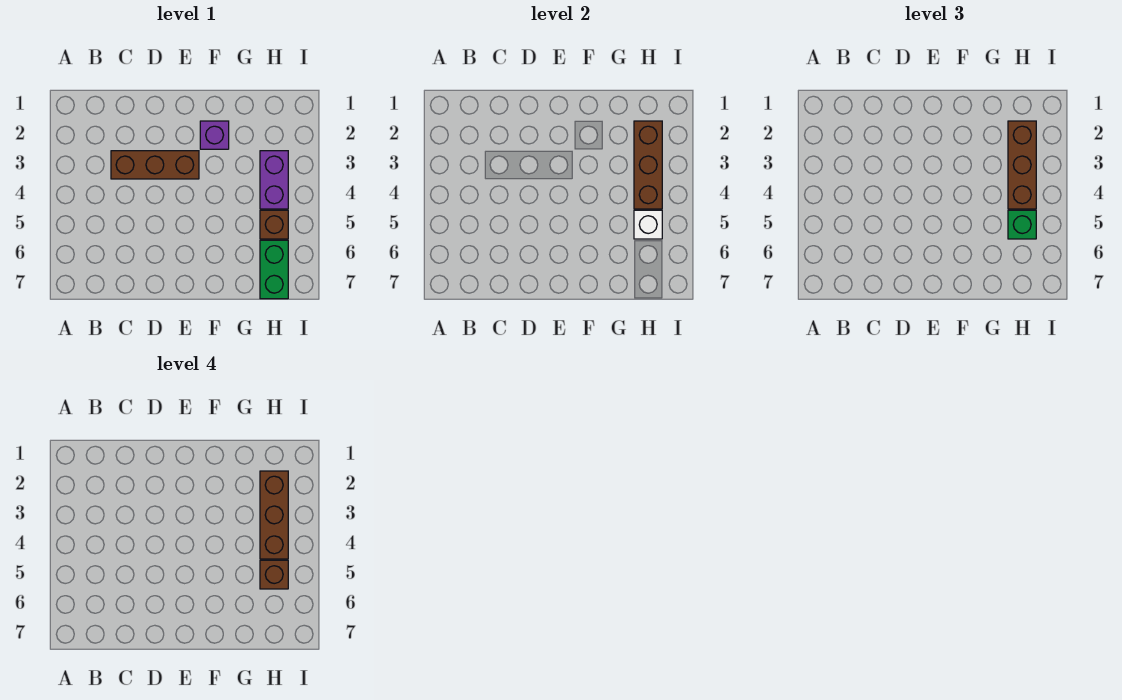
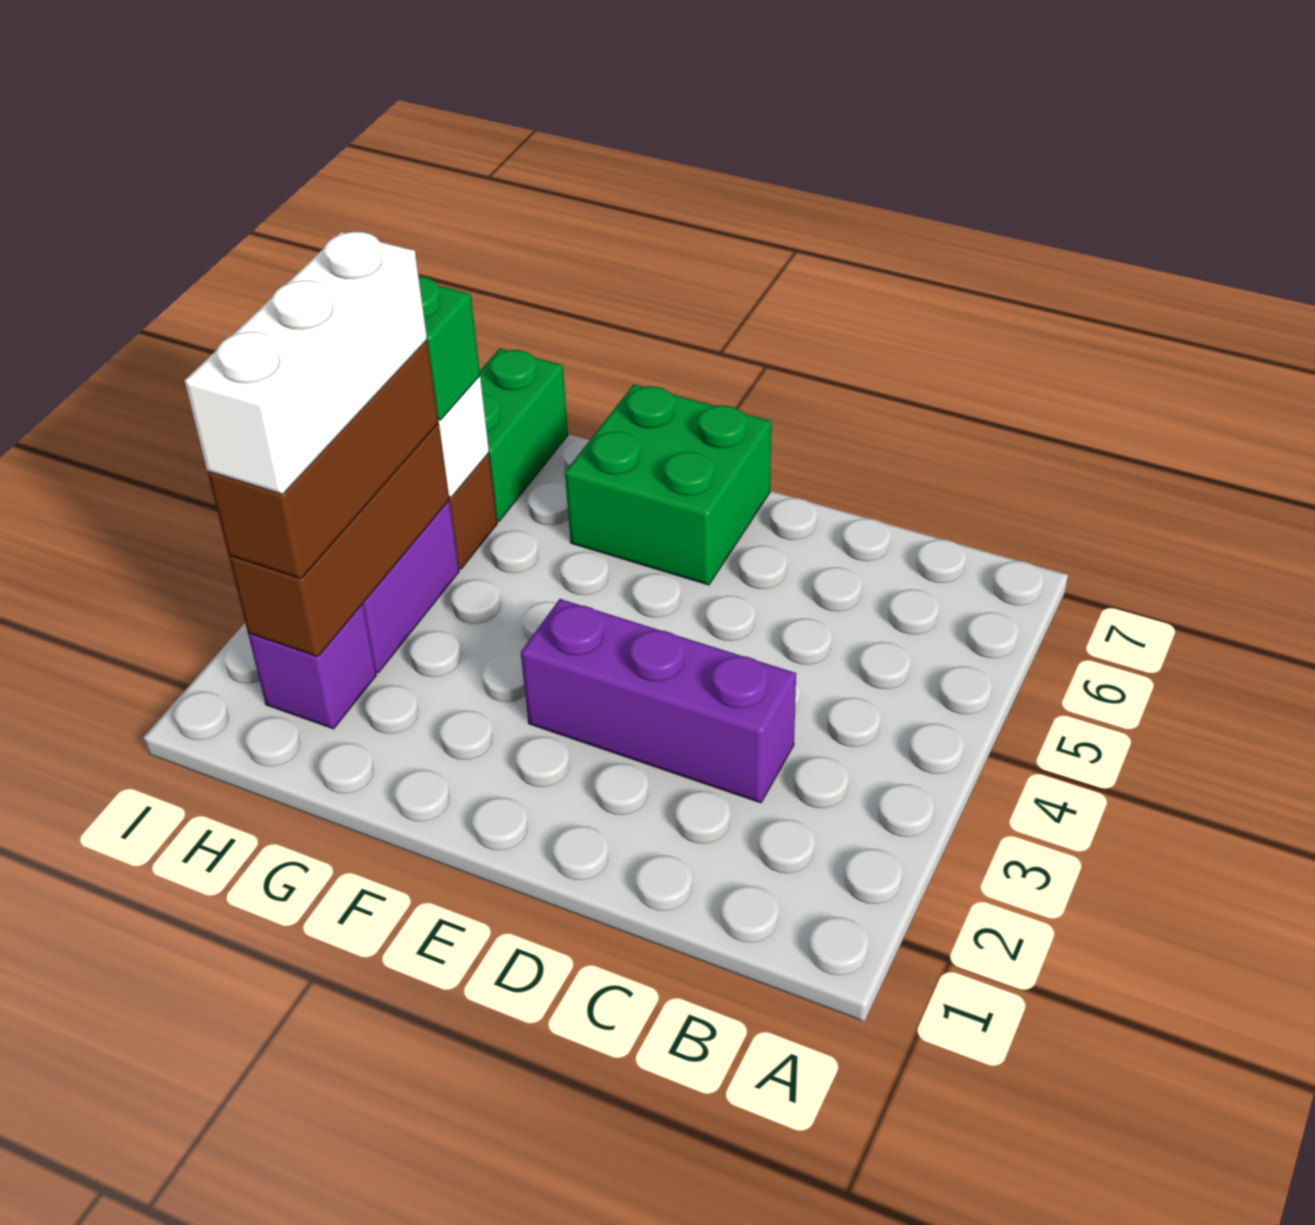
brown brick C3:E3 level 1 -> purple brick C3:E3 level 1
none -> green brick E6:F7 level 1
purple brick F2 level 1 -> purple brick H2 level 1
brown brick H2:H4 level 4 -> white brick H2:H4 level 4
brown brick H5 level 4 -> none

